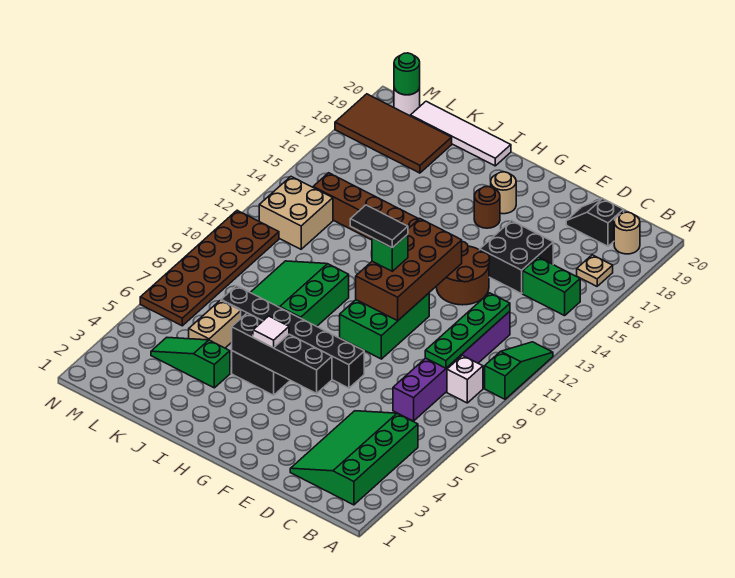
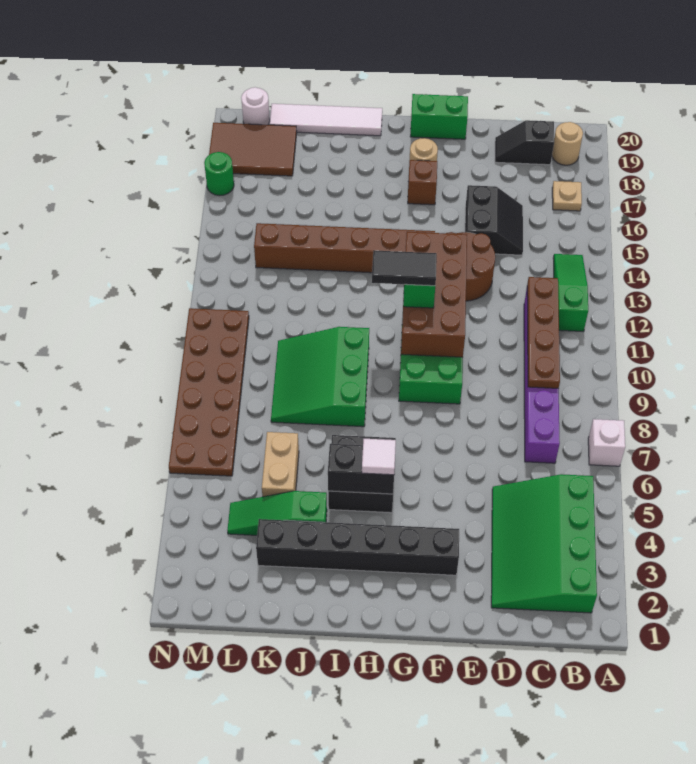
green slope A10:A12 level 1 top 10 -> green slope B12:B14 level 1 top 12
white brick B9 level 1 -> white brick A7 level 1
green brick B15:C15 level 1 -> green brick F20:G20 level 1
green plate C9:C12 level 2 -> brown plate C9:C12 level 2
black brick D15:E16 level 1 -> black slope D15:E16 level 1 top E
black brick F5:I5 level 2 -> black brick H5:I5 level 2
black brick F7:K7 level 1 -> black brick F3:K3 level 1
brown round brick G17 level 1 -> brown brick G17 level 1
brown tile K18:N19 level 1 -> brown tile L18:N19 level 1
tan brick L12:M13 level 1 -> none
green round brick M20 level 2 -> green round brick N17 level 1

